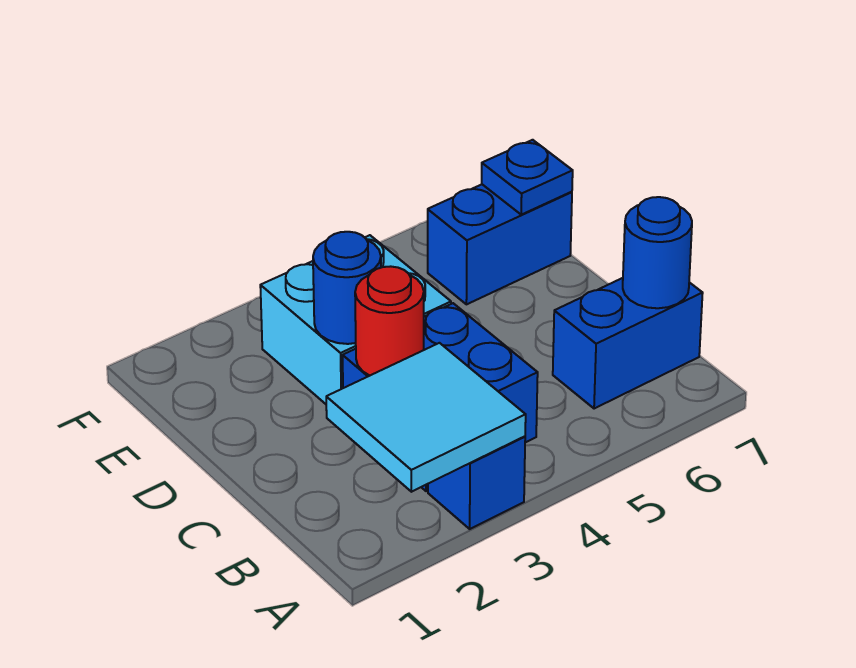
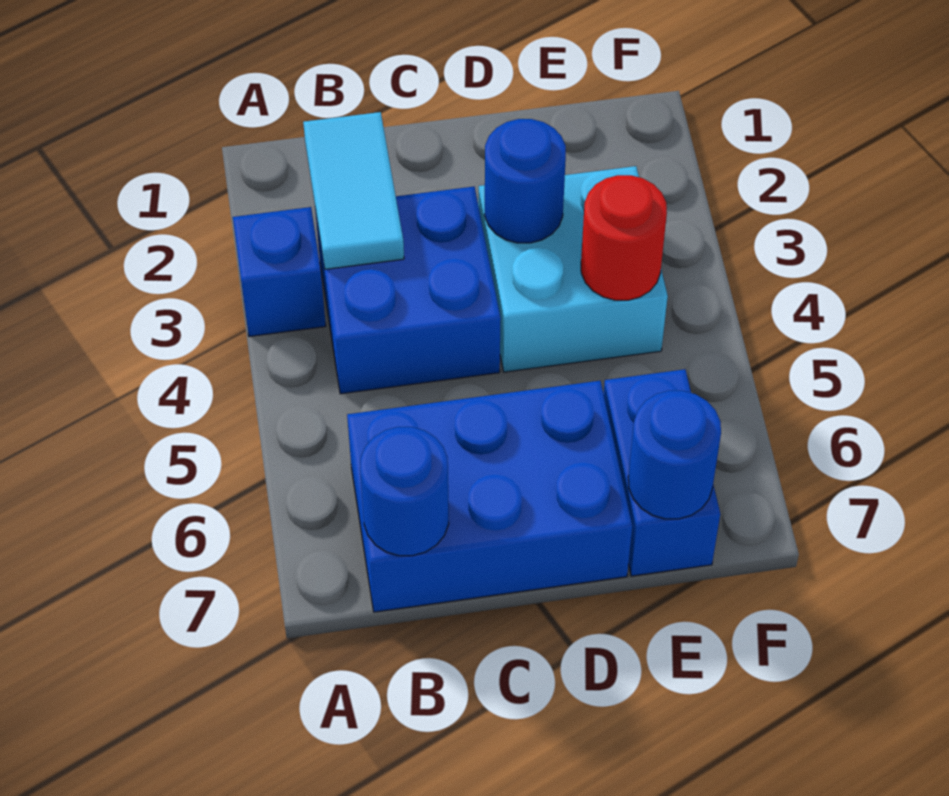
cyan tile A2:B3 level 2 -> cyan tile B2:B3 level 2
blue brick B6:B7 level 1 -> blue brick B6:D7 level 1
red round brick C3 level 2 -> red round brick E4 level 2
blue plate E7 level 2 -> blue round brick E7 level 2

